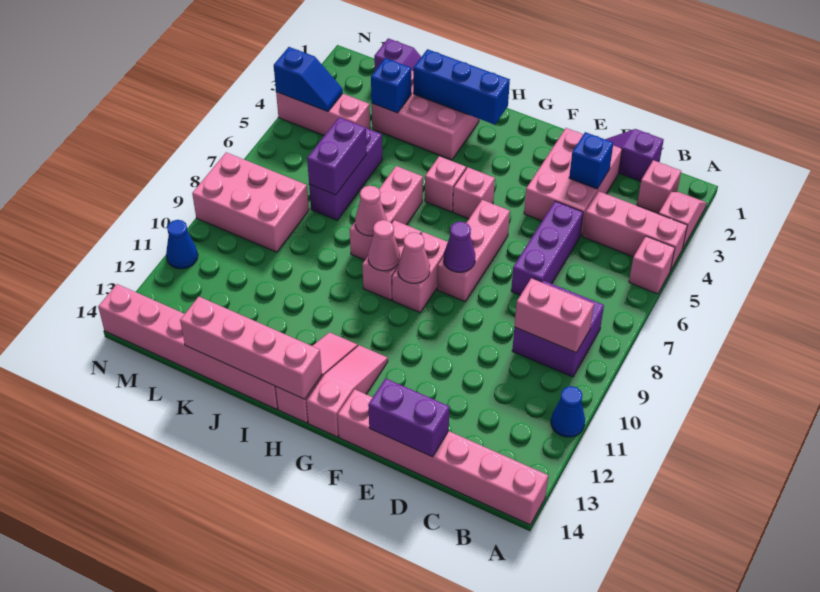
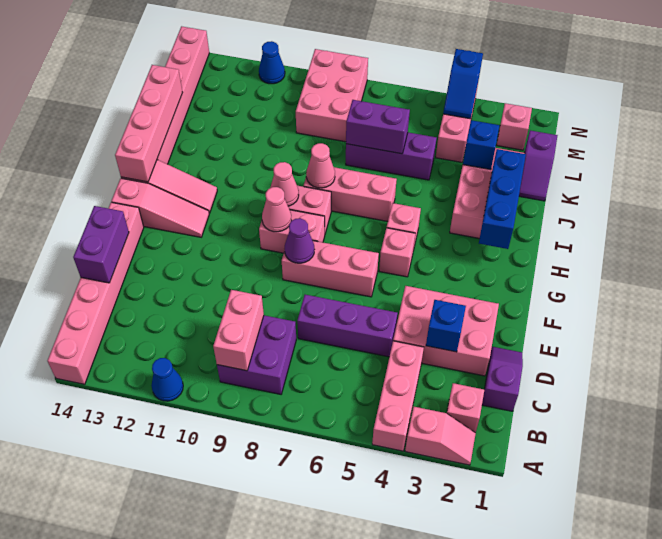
pink brick A5 level 1 -> pink brick M2 level 1

